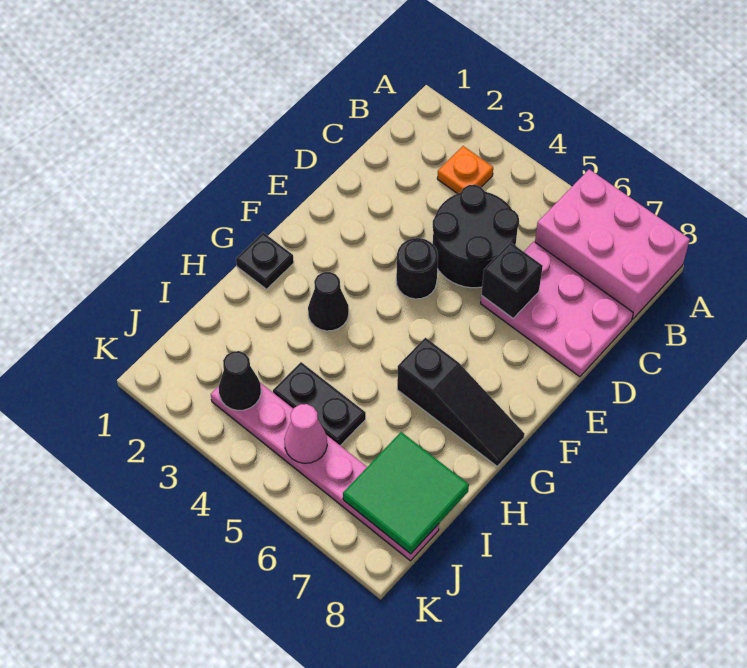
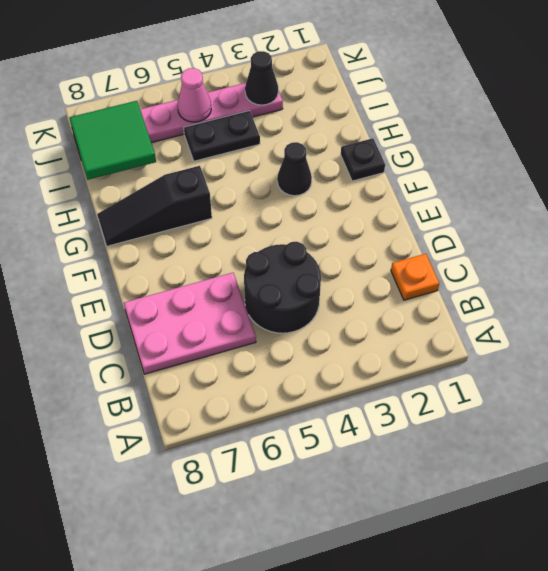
pink brick A6:B8 level 1 -> none
orange plate B3 level 1 -> orange plate C1 level 1
black brick D6 level 2 -> none
black round brick E4 level 1 -> none

